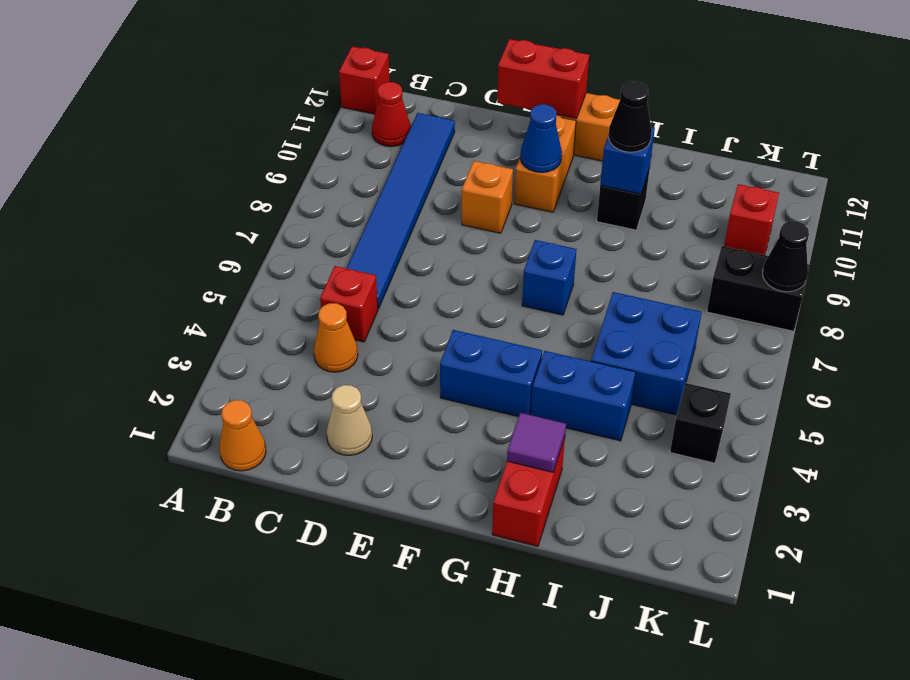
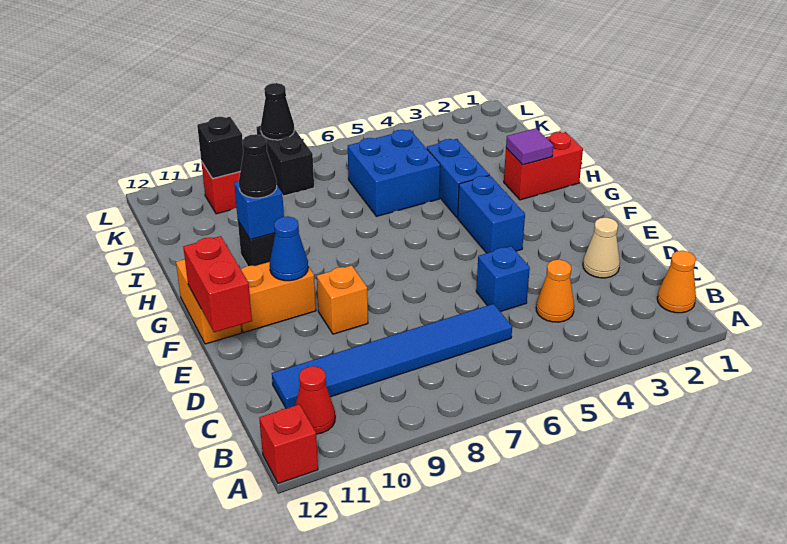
red brick C5 level 1 -> none
blue brick G7 level 1 -> blue brick D5 level 1
black brick K4 level 1 -> black brick K10 level 2

